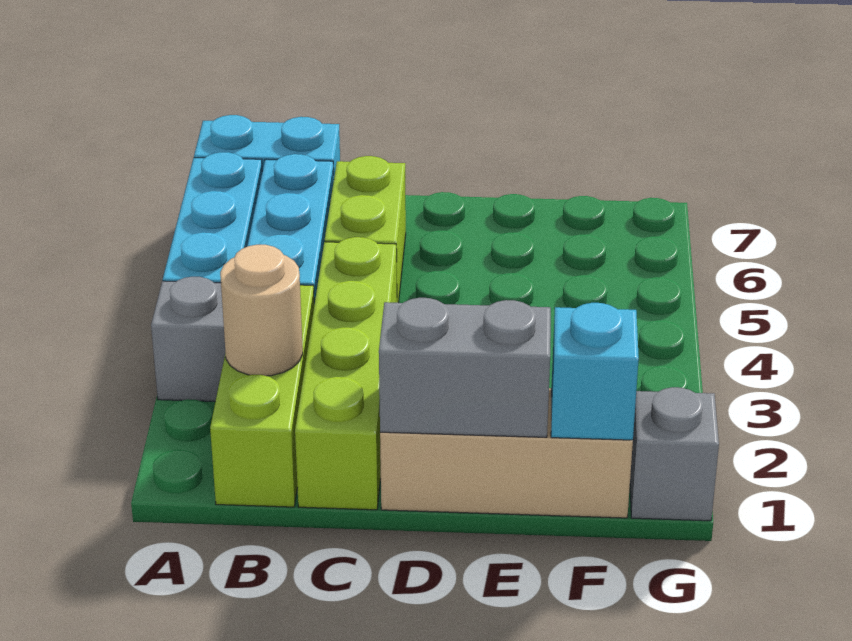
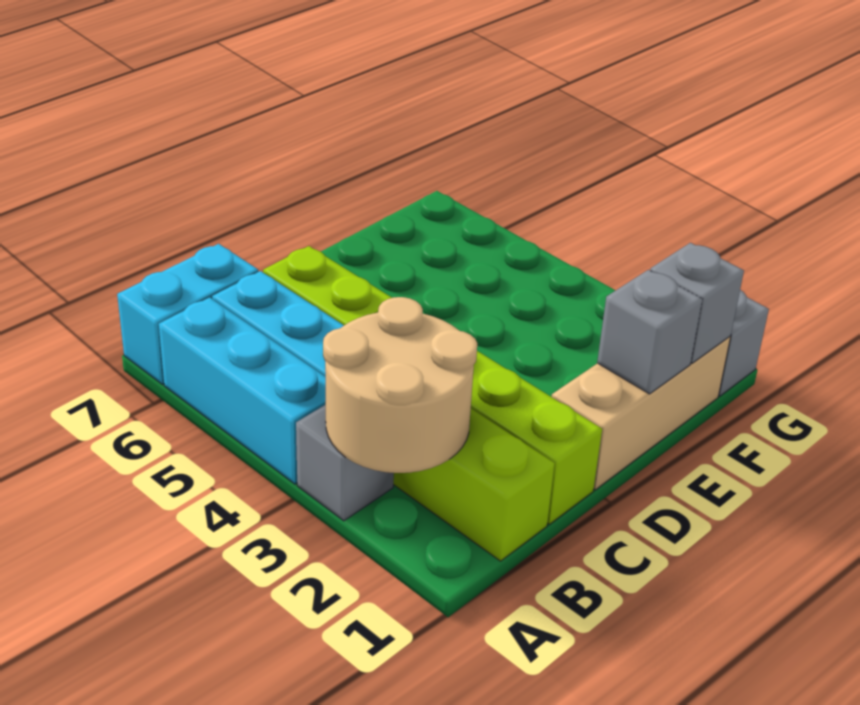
tan round brick B2 level 2 -> tan round brick A2:B3 level 2
grey brick D1:E1 level 2 -> grey brick E1 level 2
cyan brick F1 level 2 -> grey brick F1 level 2

